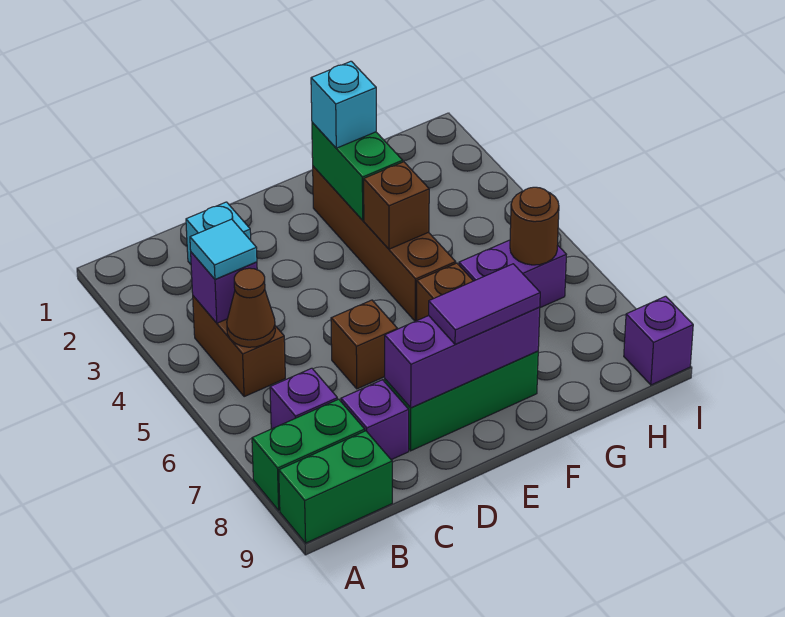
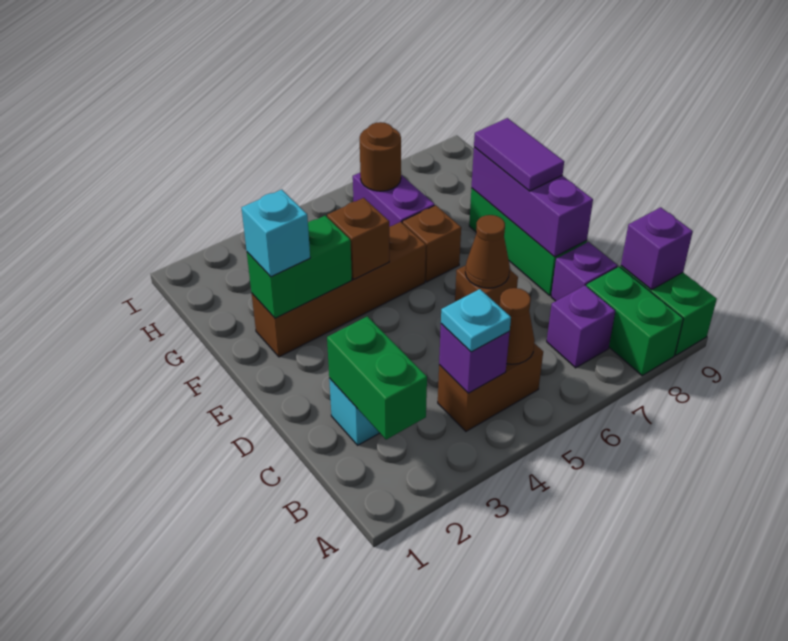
none -> green brick B2:C2 level 2
cyan tile B4 level 3 -> cyan plate B4 level 3
none -> brown cone D6 level 2
purple brick I9 level 1 -> purple brick B9 level 2

